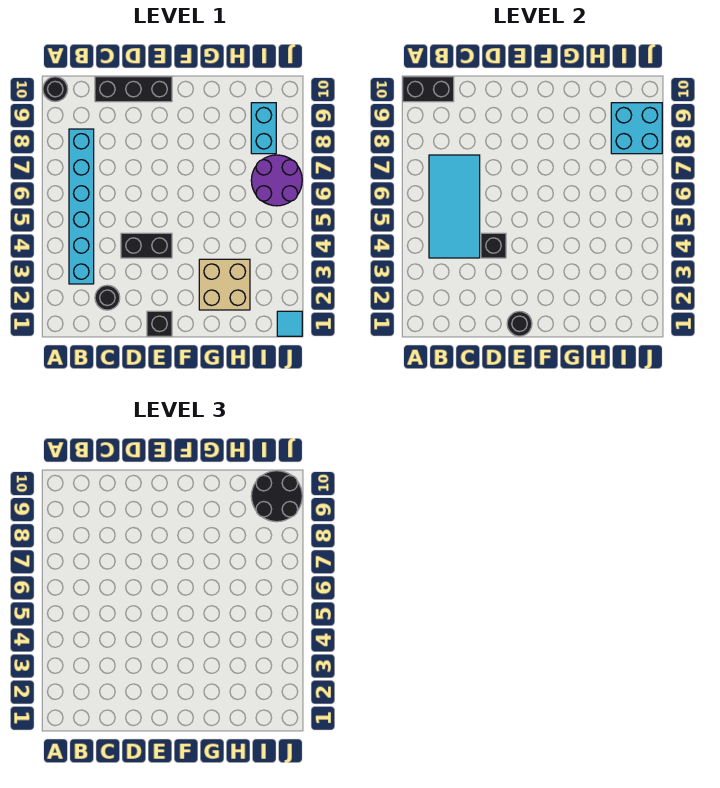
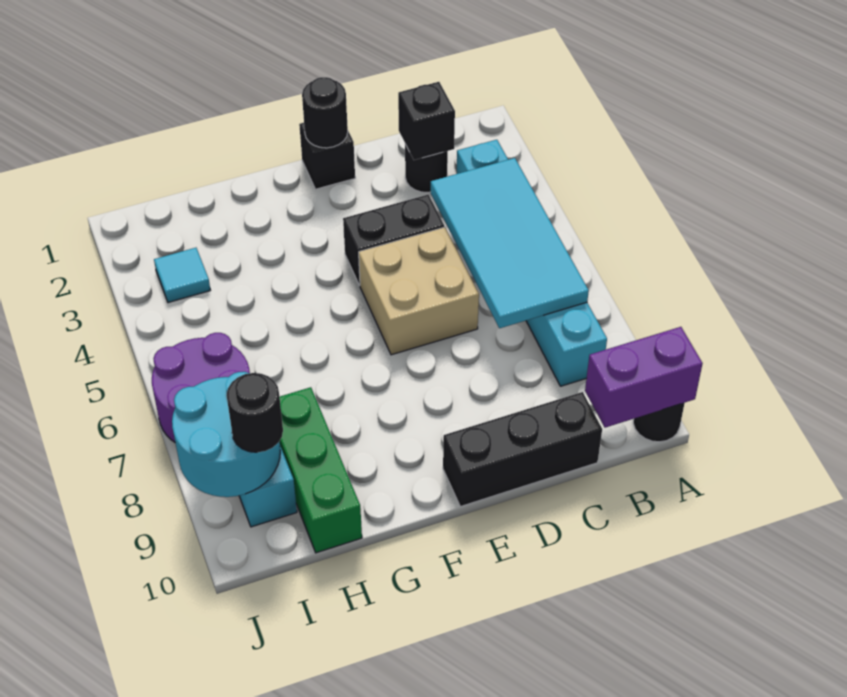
black brick A10:B10 level 2 -> purple brick A10:B10 level 2
black brick D4 level 2 -> black brick C2 level 2
tan brick G2:H3 level 1 -> tan brick D5:E6 level 1
none -> green brick H8:H10 level 1
cyan brick I8:J9 level 2 -> cyan round brick I8:J9 level 2
black round brick I9:J10 level 3 -> black round brick I9 level 3
cyan tile J1 level 1 -> cyan tile I3 level 1

